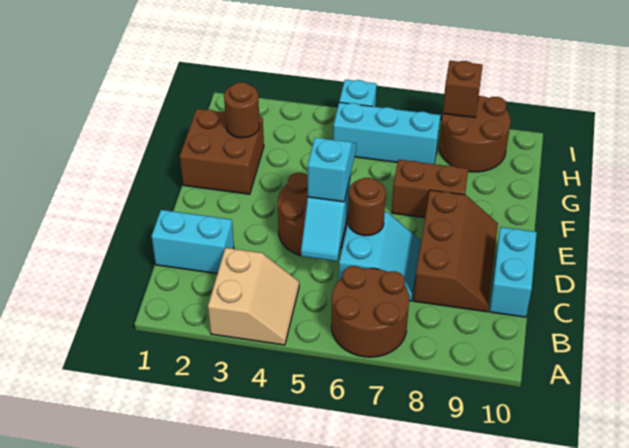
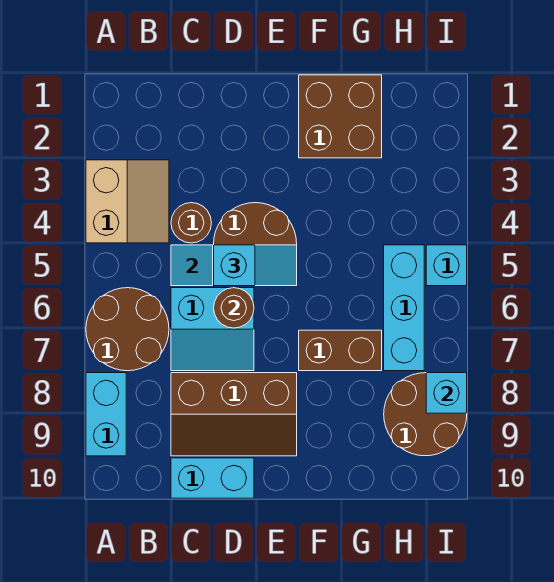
tan slope A3:B4 level 1 top 3 -> tan slope A3:B4 level 1 top A
cyan brick C1:C2 level 1 -> cyan brick A8:A9 level 1
brown brick F7:F8 level 1 -> brown brick F7:G7 level 1
brown round brick G2 level 2 -> brown round brick C4 level 1
brown brick I8 level 2 -> cyan brick I8 level 2

